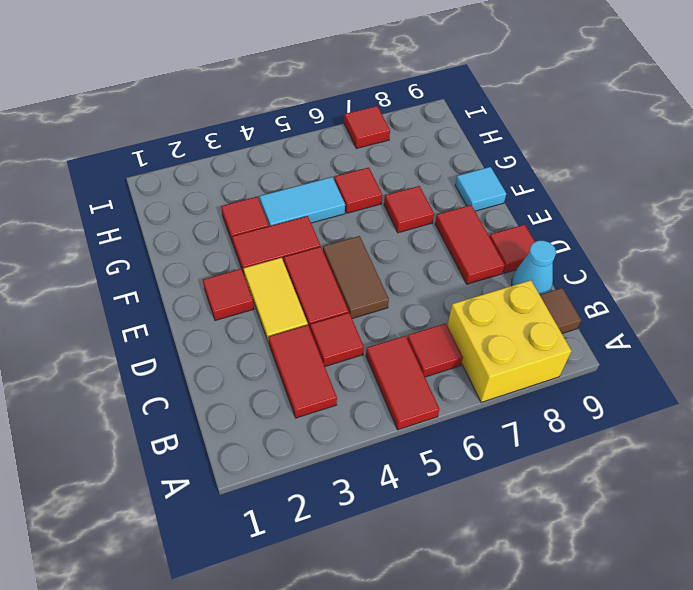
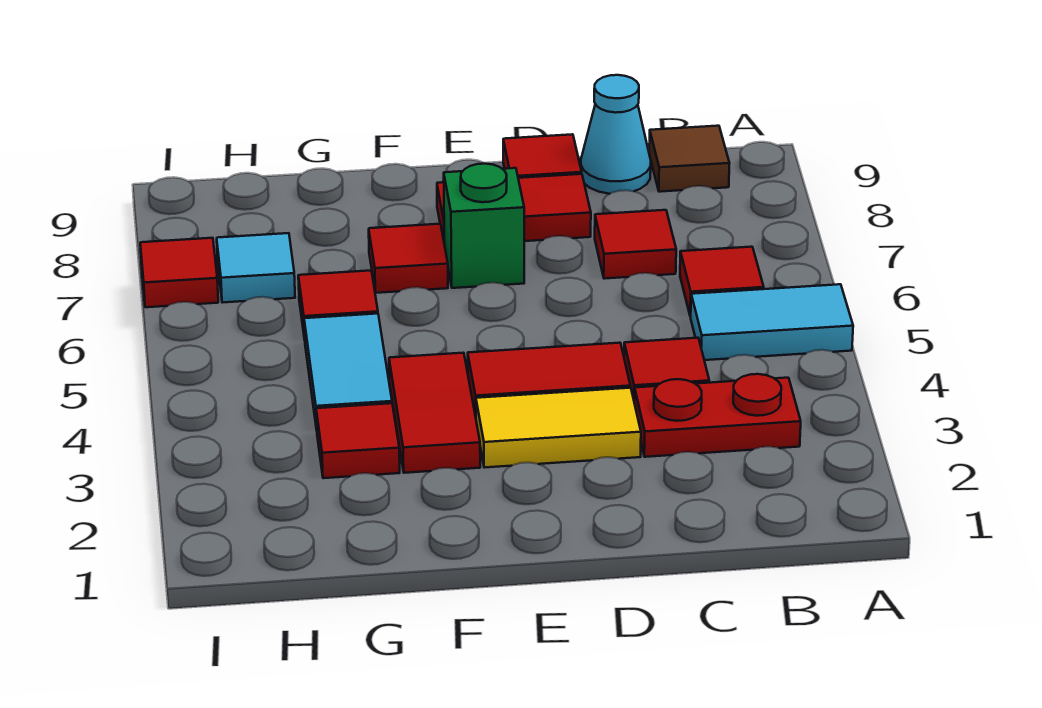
red tile A5:B5 level 1 -> cyan tile A5:B5 level 1
yellow brick A7:B8 level 1 -> none
red tile B3:C3 level 1 -> red plate B3:C3 level 1
brown tile D5:E5 level 1 -> none
red tile E2 level 1 -> red tile C7 level 1
none -> green brick E7 level 1
cyan tile F9 level 1 -> cyan tile H7 level 1

